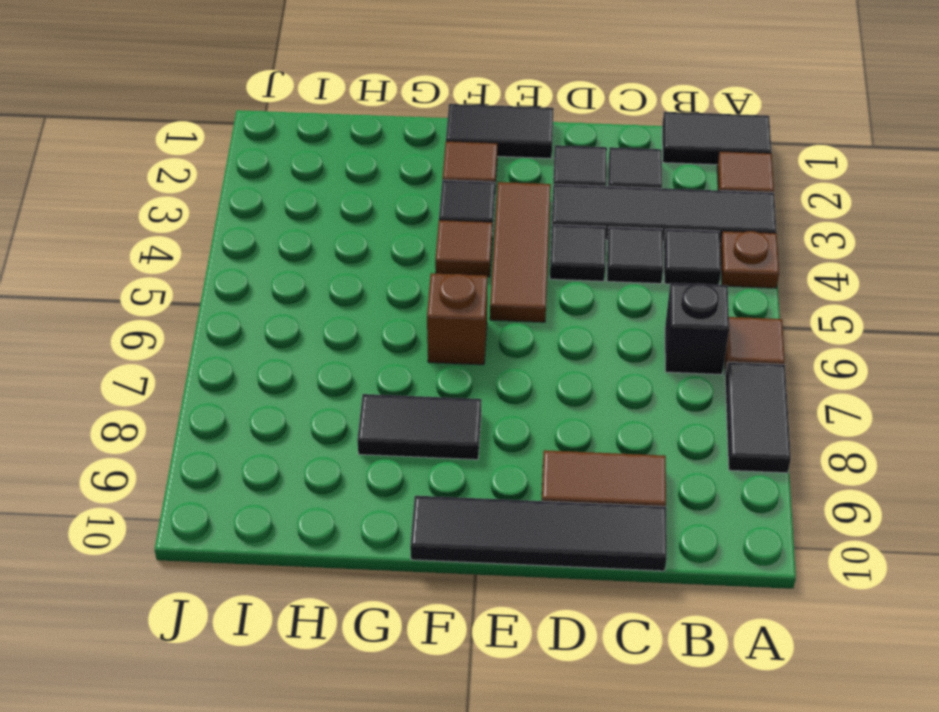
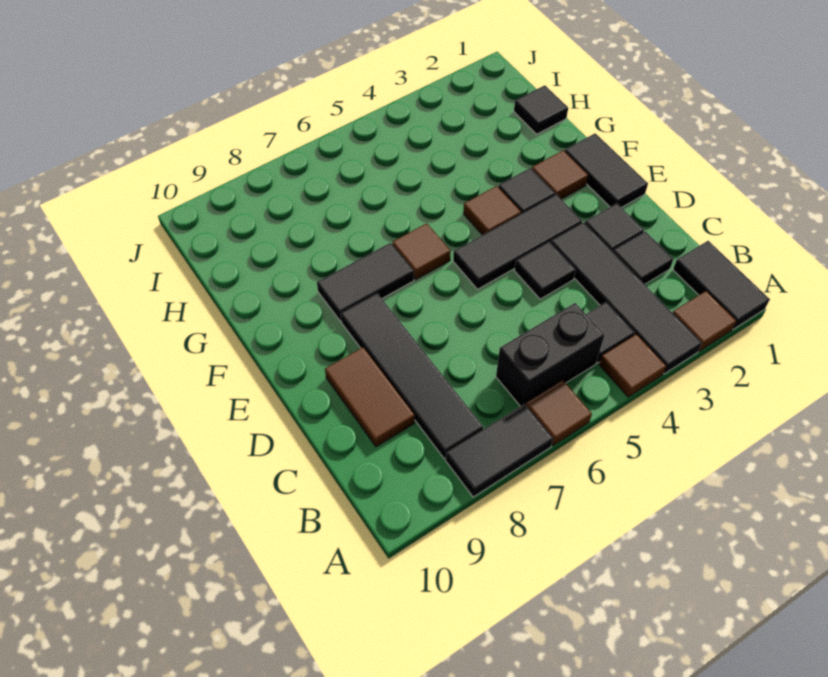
brown plate A4 level 1 -> brown tile A4 level 1
black brick B6 level 1 -> black brick B5:B6 level 1
black tile C4 level 1 -> black tile H1 level 1
black tile C10:F10 level 1 -> black tile B8:E8 level 1
brown tile E3:E5 level 1 -> black tile E3:E5 level 1
brown brick F6 level 1 -> brown tile F6 level 1
black tile F8:G8 level 1 -> black tile F7:F8 level 1

